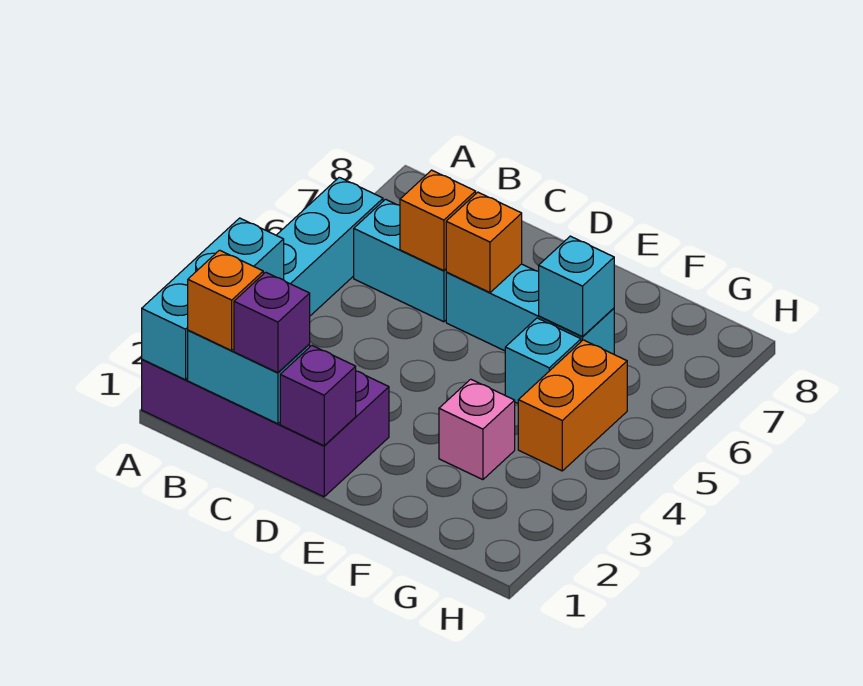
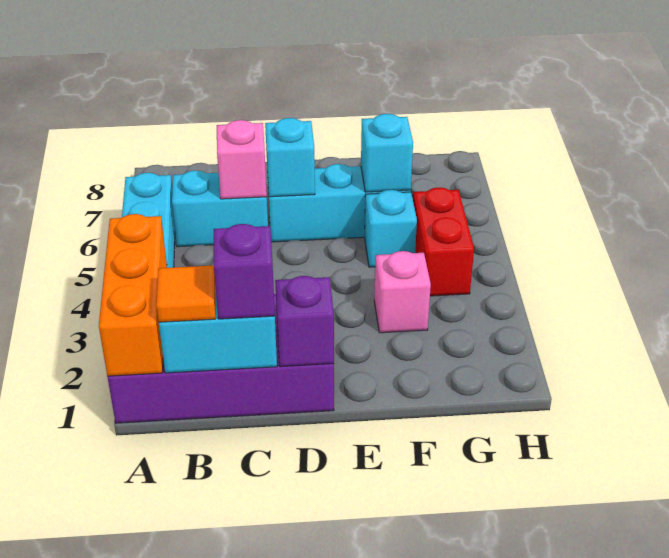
cyan brick A1:A3 level 2 -> orange brick A1:A3 level 2
orange brick B1 level 3 -> orange tile B1 level 3
orange brick C6 level 2 -> pink brick C6 level 2
orange brick D6 level 2 -> cyan brick D6 level 2
orange brick G4:G5 level 1 -> red brick G4:G5 level 1

